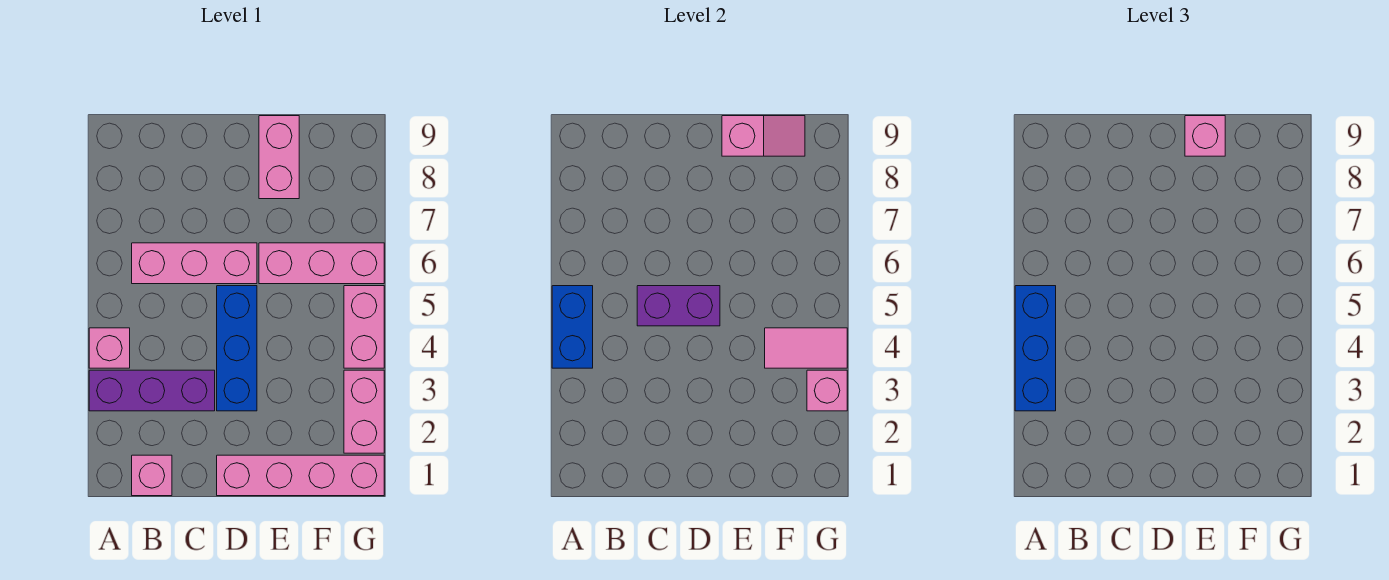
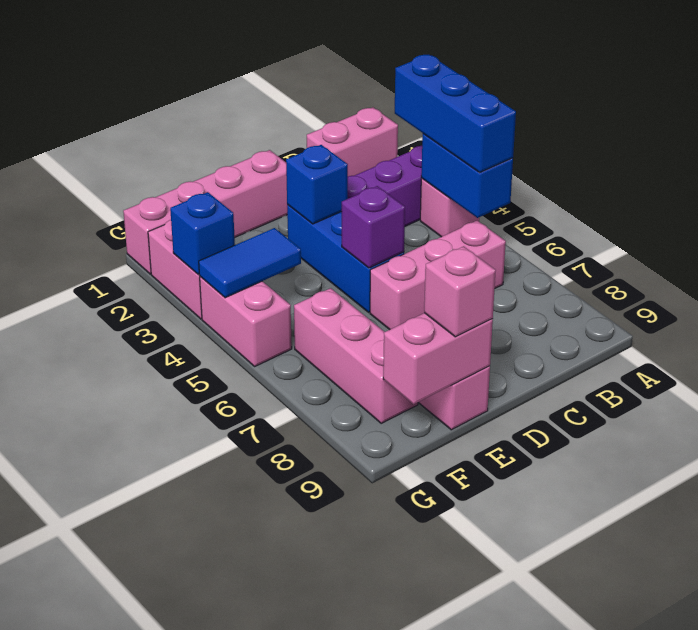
pink brick B1 level 1 -> pink brick A1:B1 level 1
purple brick C5:D5 level 2 -> purple brick D5 level 2
none -> blue brick D3 level 2
pink brick E6:G6 level 1 -> pink brick F6:F8 level 1
pink slope E9:F9 level 2 top E -> pink brick E9:F9 level 2
pink tile F4:G4 level 2 -> blue tile F4:G4 level 2
pink brick G3 level 2 -> blue brick G3 level 2

